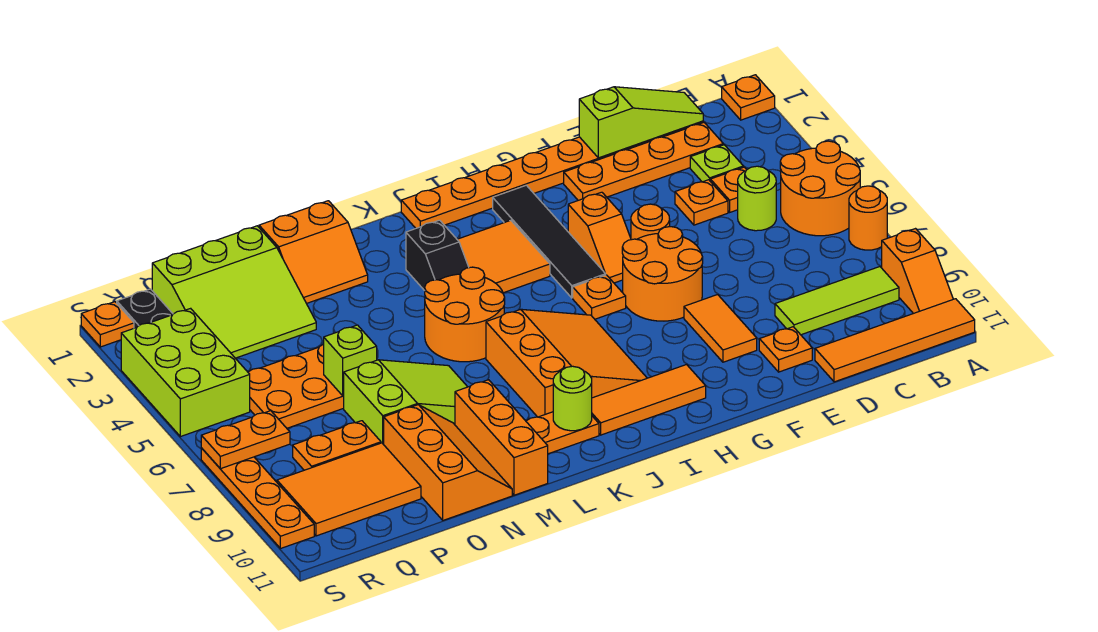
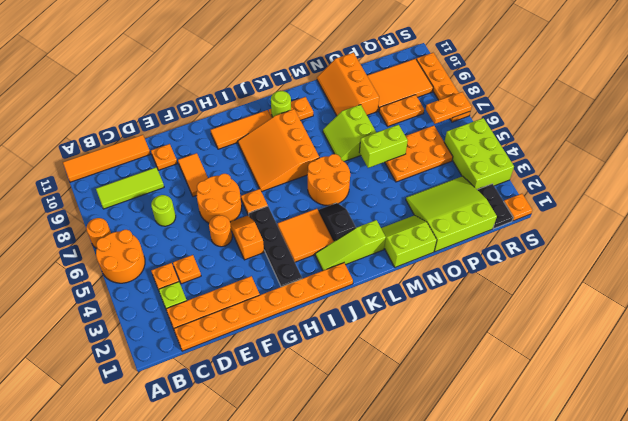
orange plate A1 level 1 -> none
orange slope A9:A10 level 1 top 9 -> none
lime slope C1:E1 level 2 top E -> lime slope J2:L2 level 1 top L
lime round brick C5 level 1 -> lime round brick D7 level 1
black tile H2:H5 level 1 -> black plate H2:H5 level 1
orange slope M1:N2 level 1 top 1 -> lime slope M1:N2 level 1 top 1
lime slope M7:O8 level 1 top O -> lime slope M7:N8 level 1 top N
orange brick M9:M11 level 1 -> none
lime brick O6 level 2 -> lime brick N6:O6 level 2

